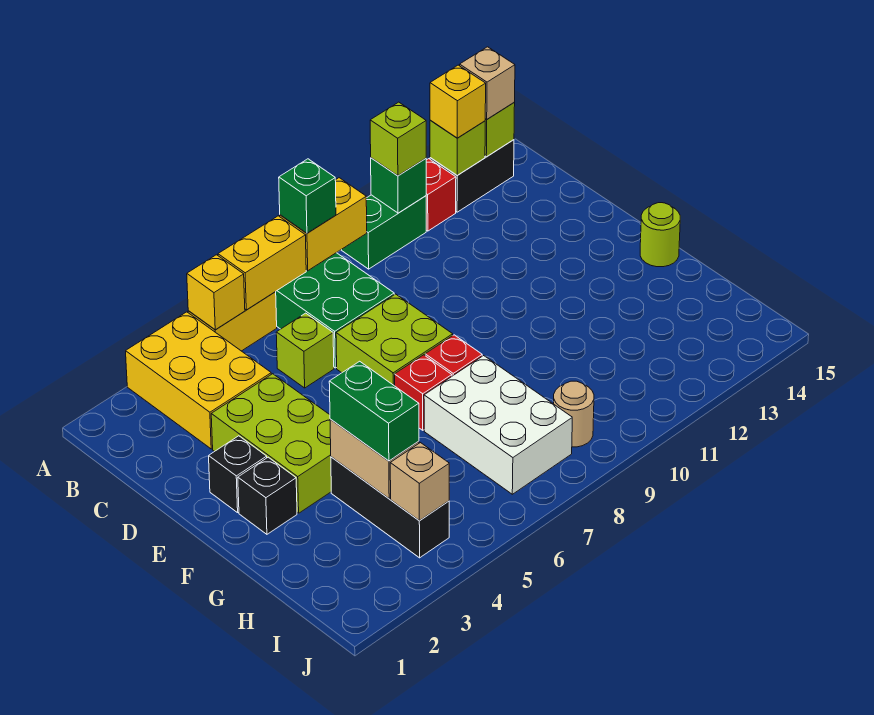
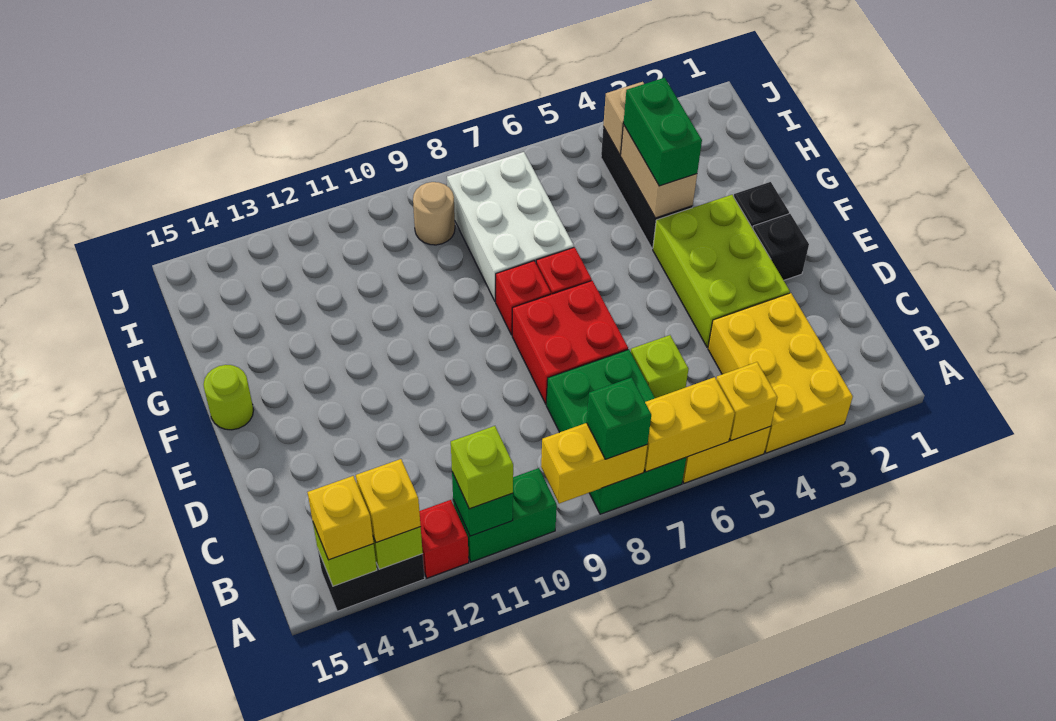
tan brick A14 level 3 -> yellow brick A14 level 3
lime brick D7:E8 level 1 -> red brick D7:E8 level 1

